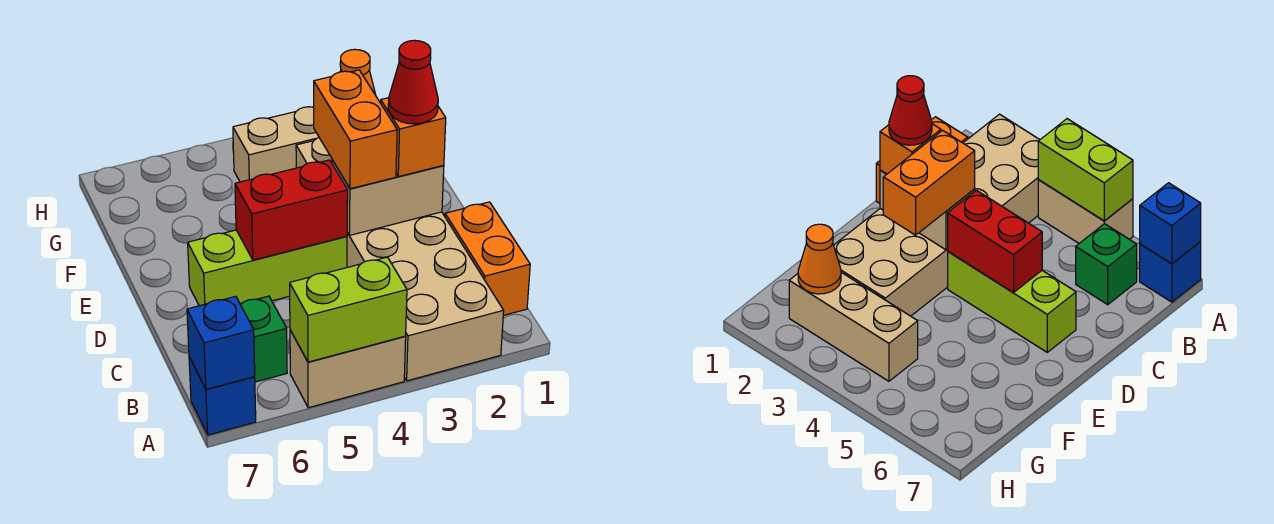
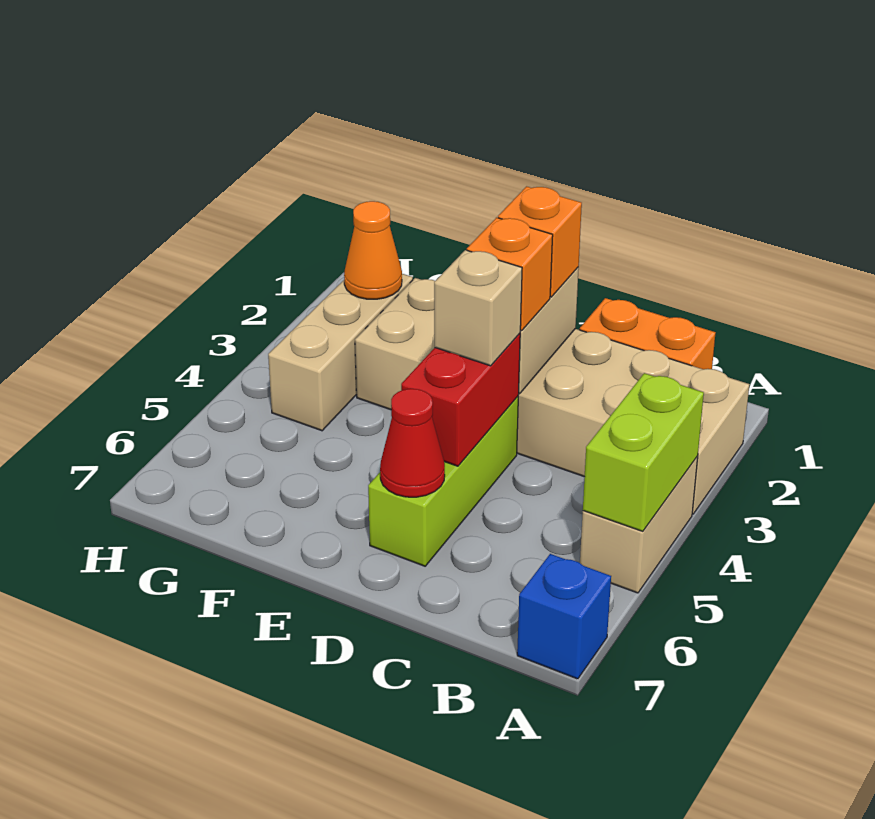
blue brick A7 level 2 -> none
green brick B6 level 1 -> none
red cone D2 level 4 -> red cone D6 level 2
orange brick D3:E3 level 3 -> orange brick D3 level 3
none -> tan brick D4 level 3

